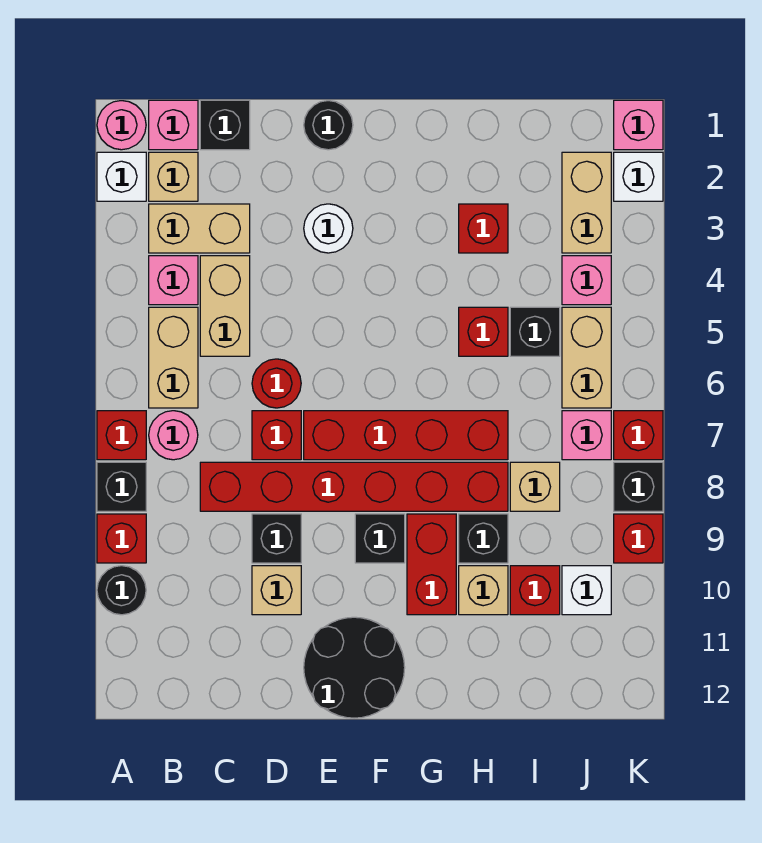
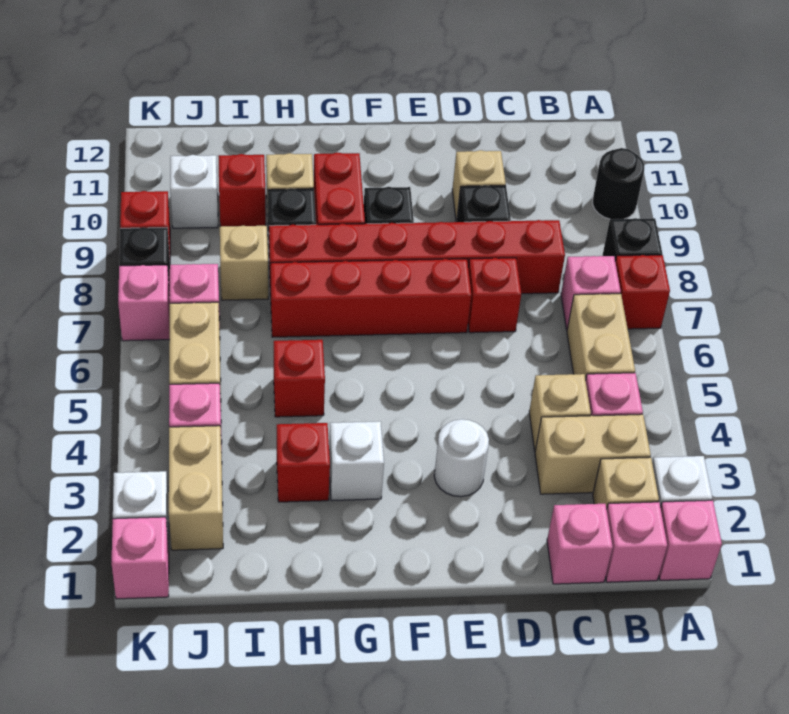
pink round brick A1 level 1 -> pink brick A1 level 1
red brick A9 level 1 -> none
pink round brick B7 level 1 -> pink brick B7 level 1
black brick C1 level 1 -> pink brick C1 level 1
tan brick C4:C5 level 1 -> tan brick C4 level 1
red round brick D6 level 1 -> none
black round brick E1 level 1 -> none
black round brick E11:F12 level 1 -> none
none -> white brick G3 level 1
black brick I5 level 1 -> none
red brick K7 level 1 -> pink brick K7 level 1

